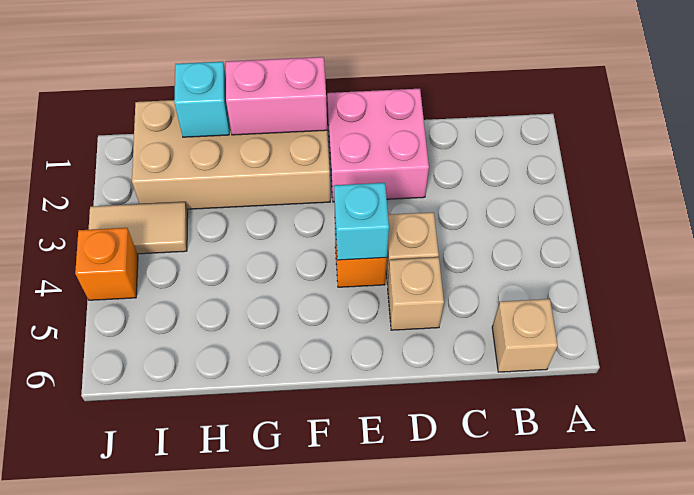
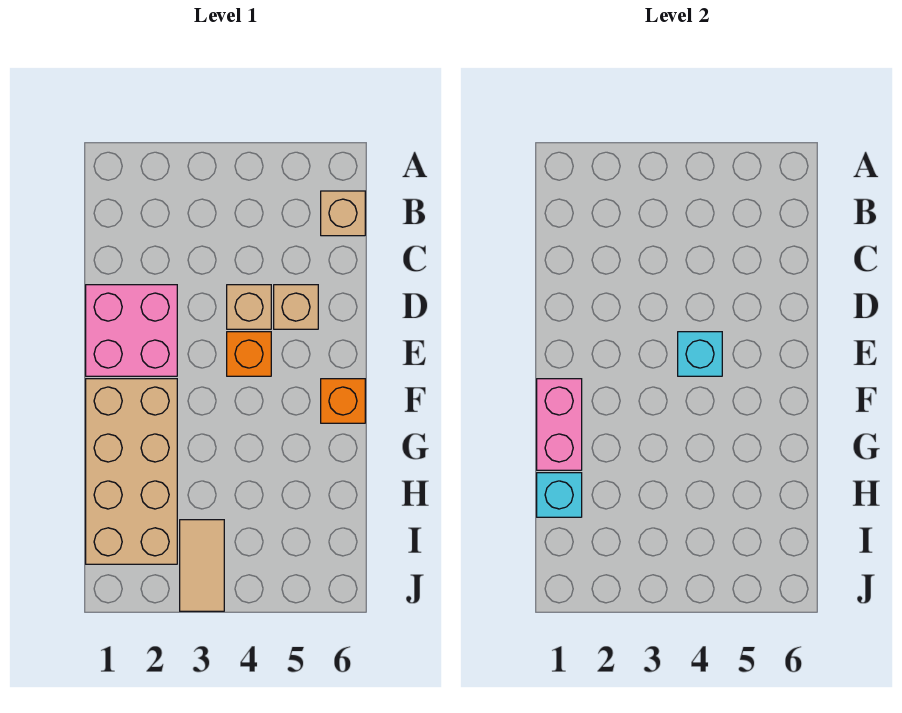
orange brick J4 level 1 -> orange brick F6 level 1

